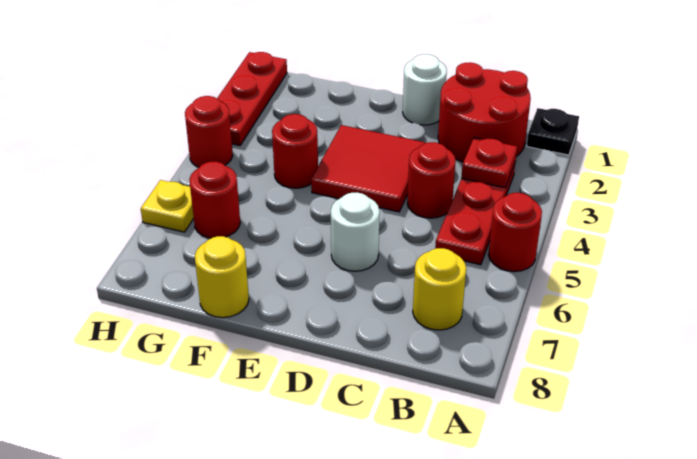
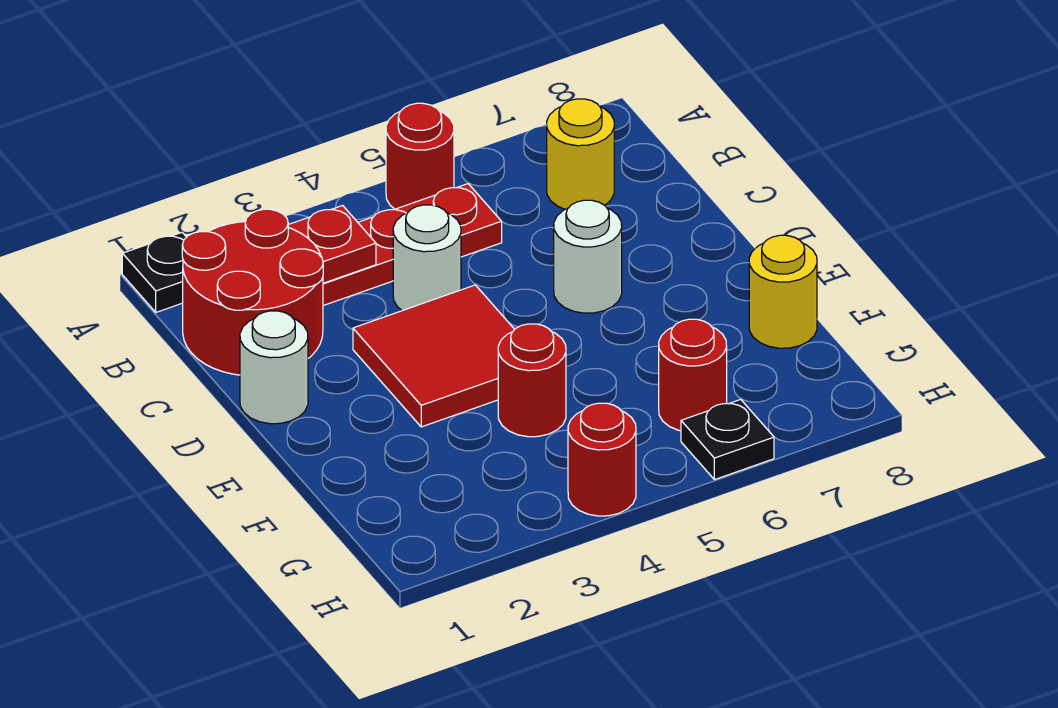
red round brick C4 level 1 -> white round brick C4 level 1
red plate H1:H3 level 1 -> none
yellow plate H6 level 1 -> black plate H6 level 1

